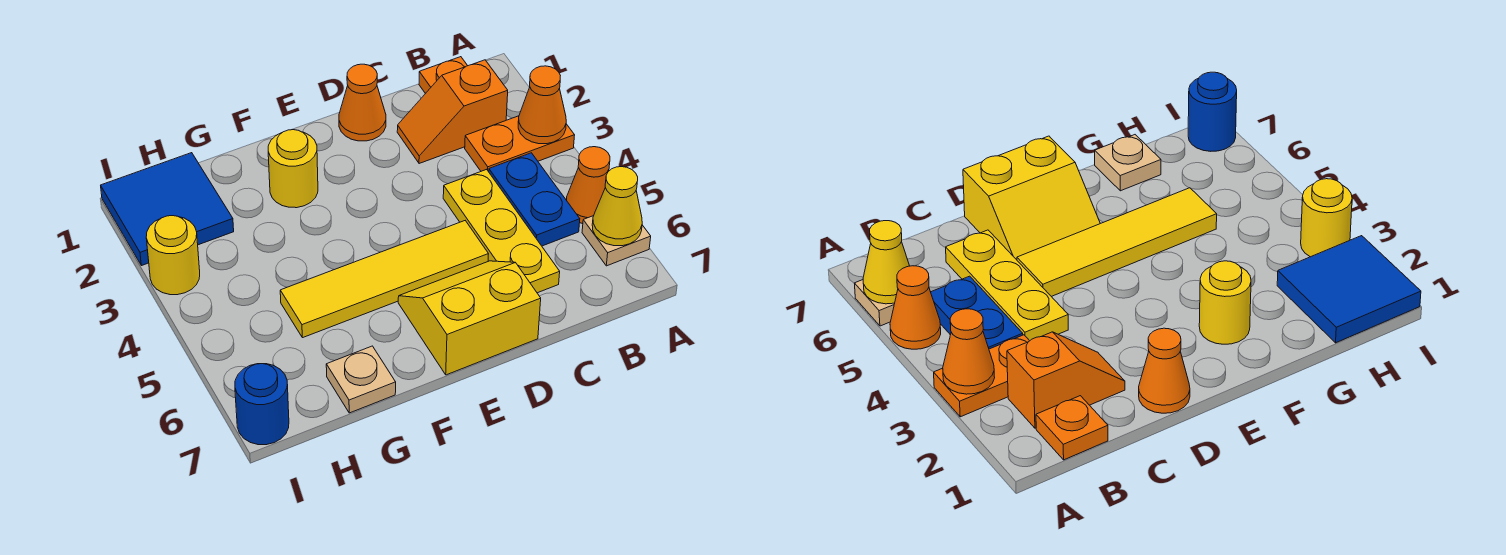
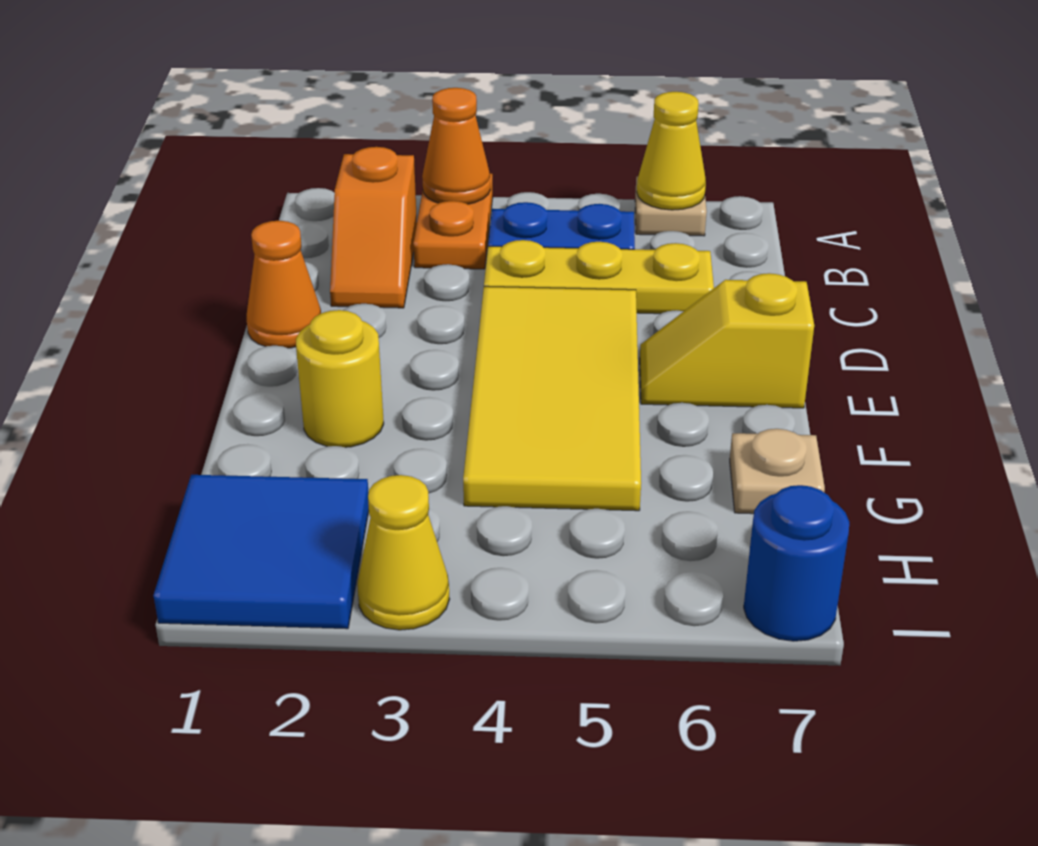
orange cone A5 level 1 -> none
orange plate B1 level 1 -> none
yellow tile D5:G5 level 1 -> yellow tile D4:G5 level 1
yellow slope D6:E7 level 1 top 7 -> yellow slope E6:E7 level 1 top 7
yellow round brick I3 level 1 -> yellow cone I3 level 1

